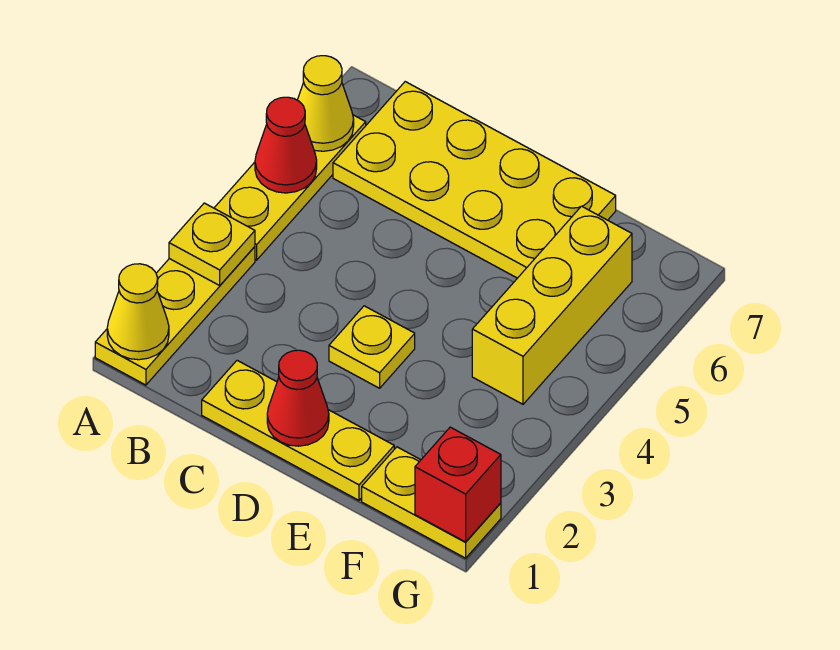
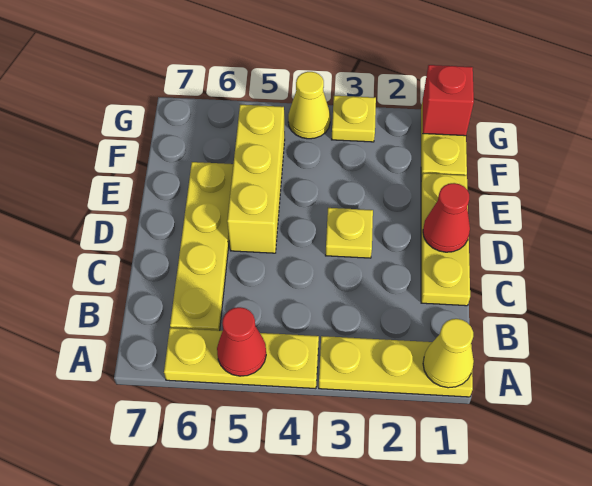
yellow plate A3 level 2 -> yellow plate G3 level 1
yellow cone A6 level 2 -> yellow cone G4 level 1
yellow plate B6:E7 level 1 -> yellow plate B6:E6 level 1
yellow brick F4:F6 level 1 -> yellow brick D5:F5 level 1

